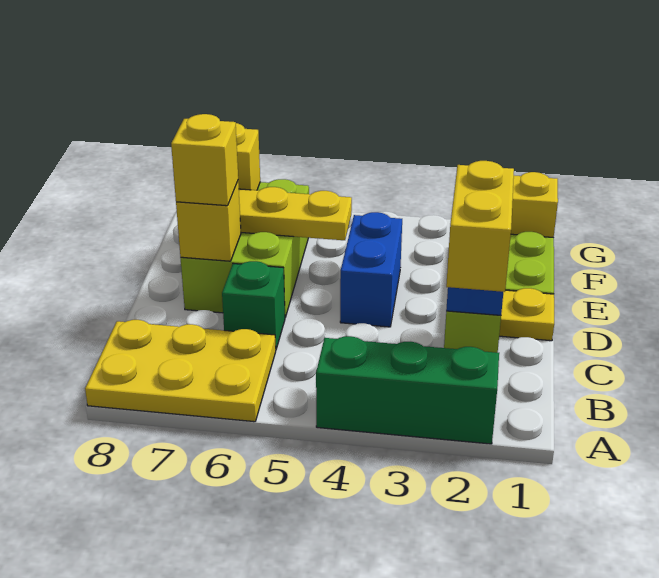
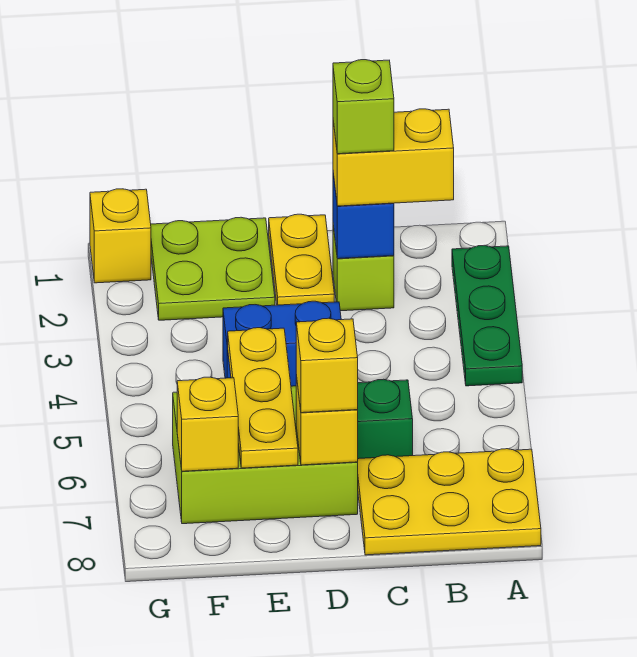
green brick A2:A4 level 1 -> green plate A2:A4 level 1
yellow plate A6:B8 level 1 -> yellow plate A7:C8 level 1
none -> lime brick C2 level 4

